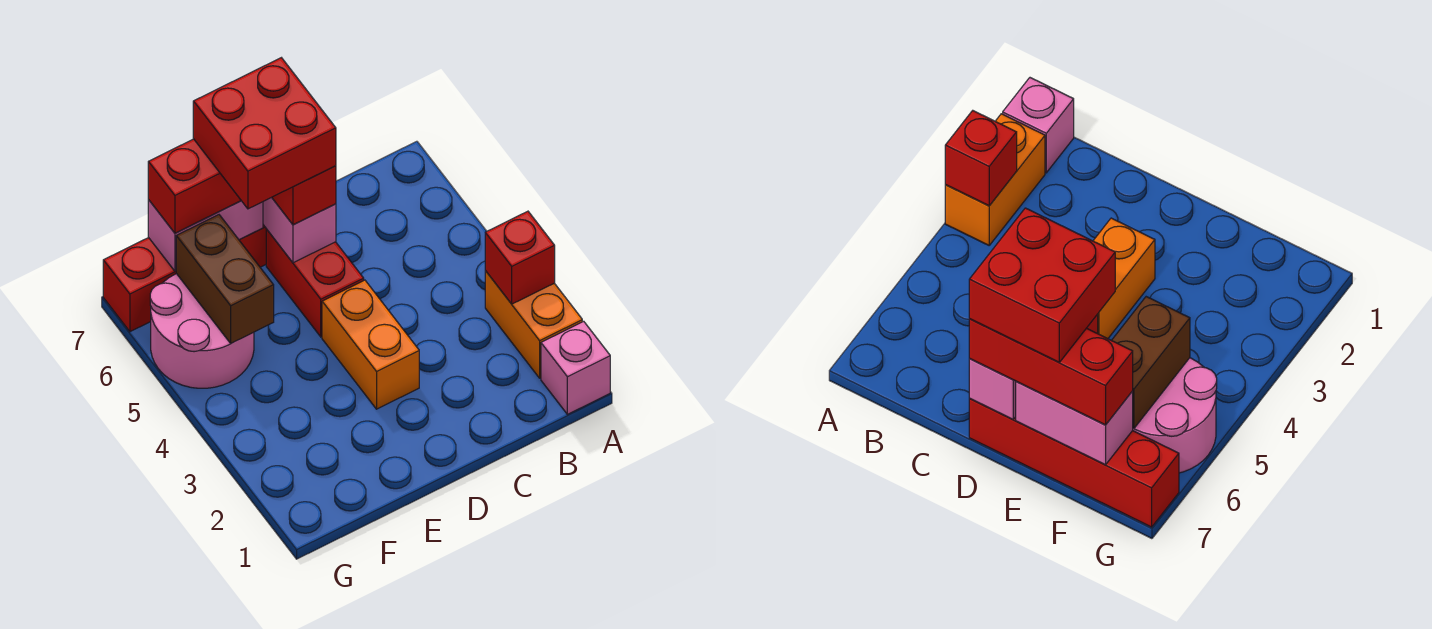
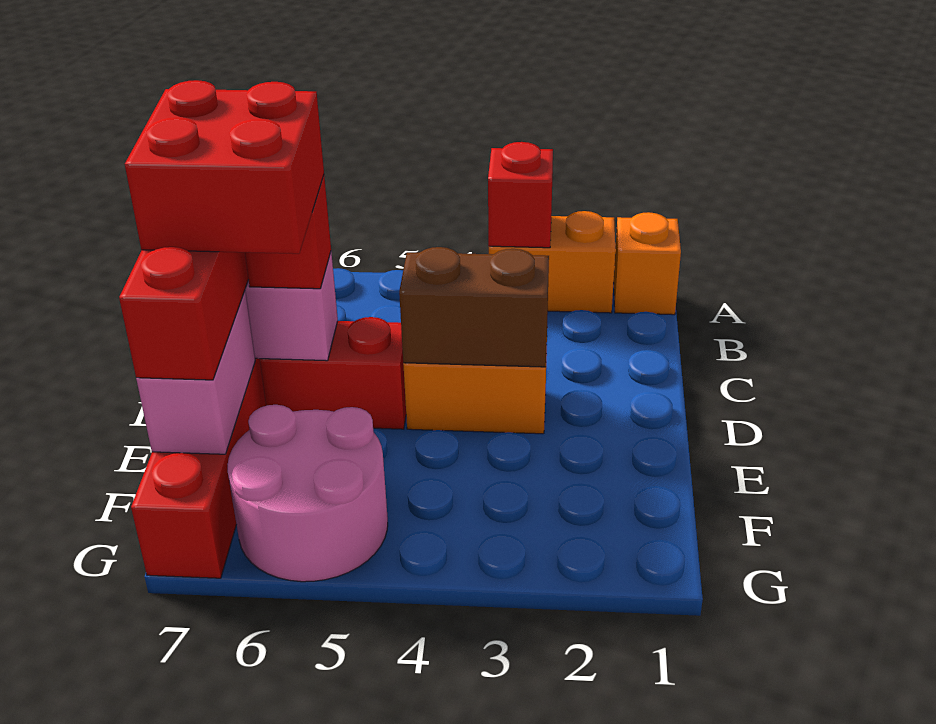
pink brick A1 level 1 -> orange brick A1 level 1
brown brick F5:F6 level 2 -> brown brick D3:D4 level 2

